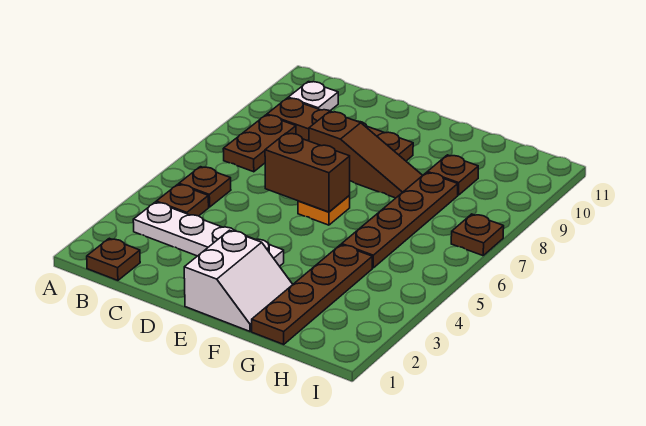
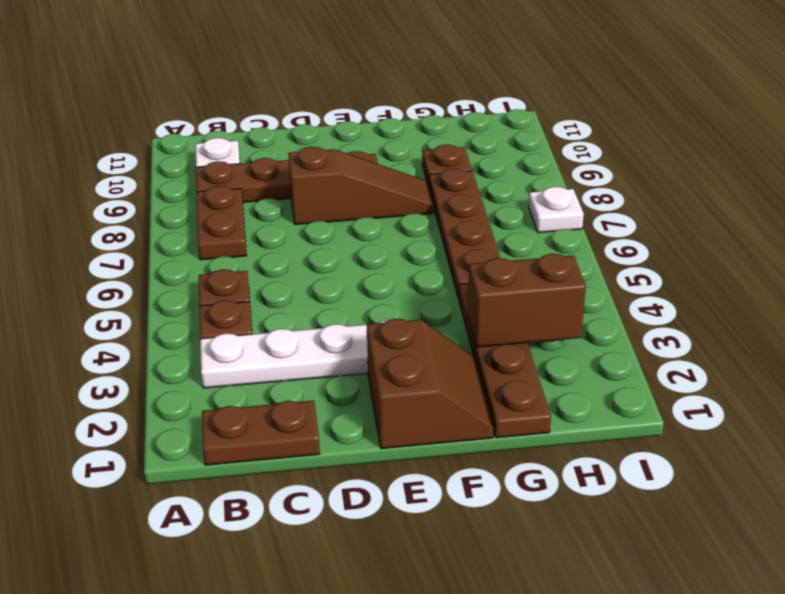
brown plate B1 level 1 -> brown plate B1:C1 level 1
brown brick D6:E6 level 2 -> brown brick G3:H3 level 2
white slope E1:F2 level 1 top E -> brown slope E1:F2 level 1 top E
orange plate E6 level 1 -> none
brown plate I7 level 1 -> white plate I7 level 1

